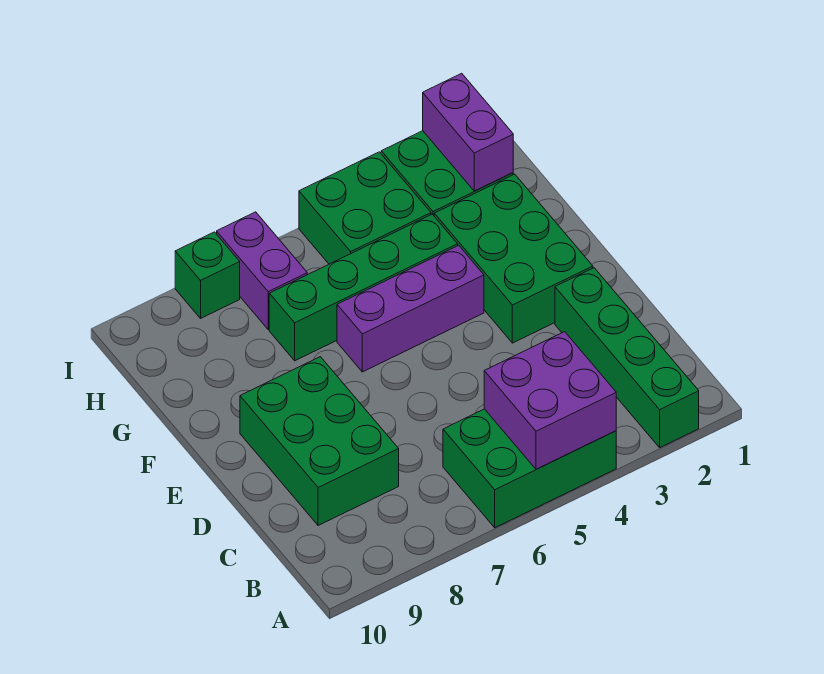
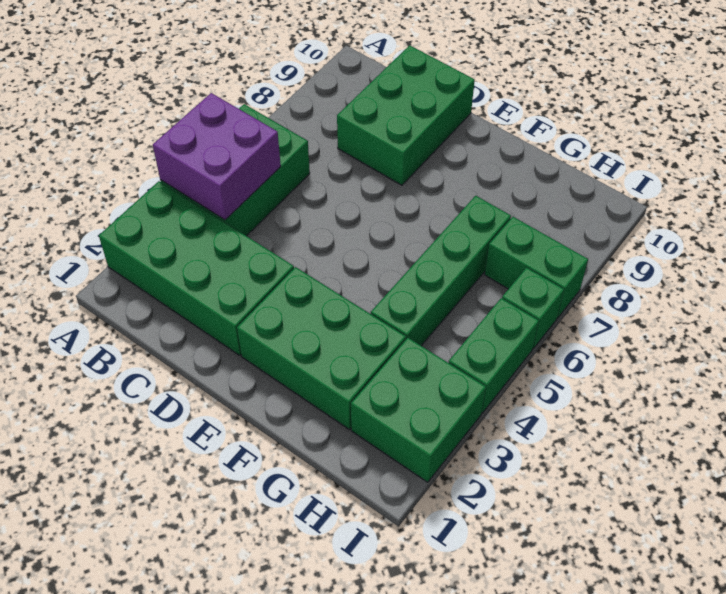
green brick A2:D2 level 1 -> green brick A2:D3 level 1
green brick C8:E9 level 1 -> green brick C8:D10 level 1
purple brick F4:F6 level 1 -> none
purple brick H2:I2 level 2 -> none
green brick H4:I5 level 1 -> green brick I4:I5 level 1
purple brick H7:I7 level 1 -> green brick H7:I7 level 1
green brick I8 level 1 -> green brick I6 level 1

